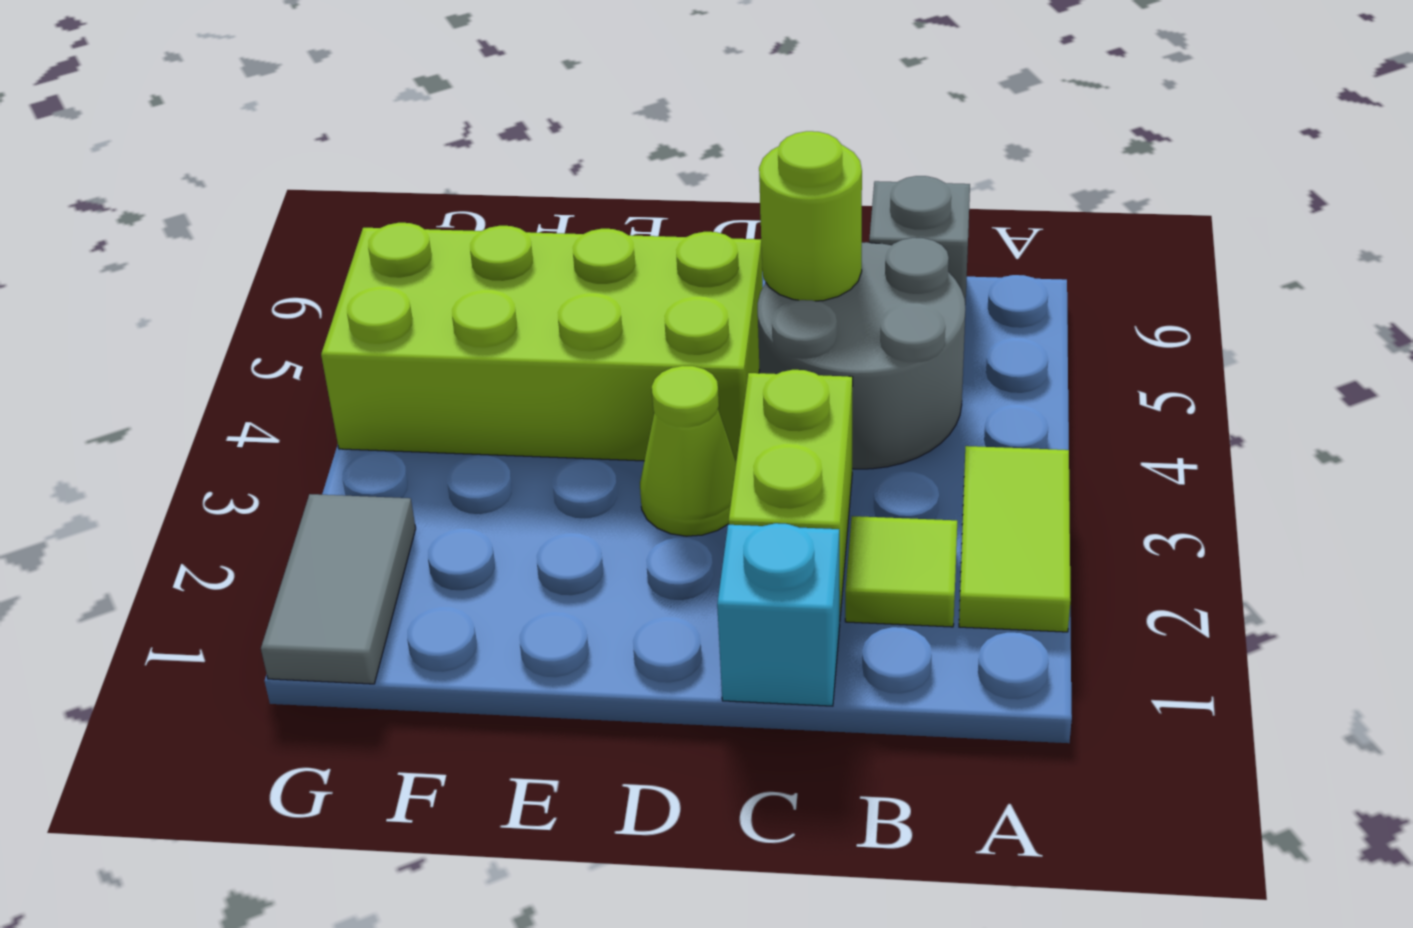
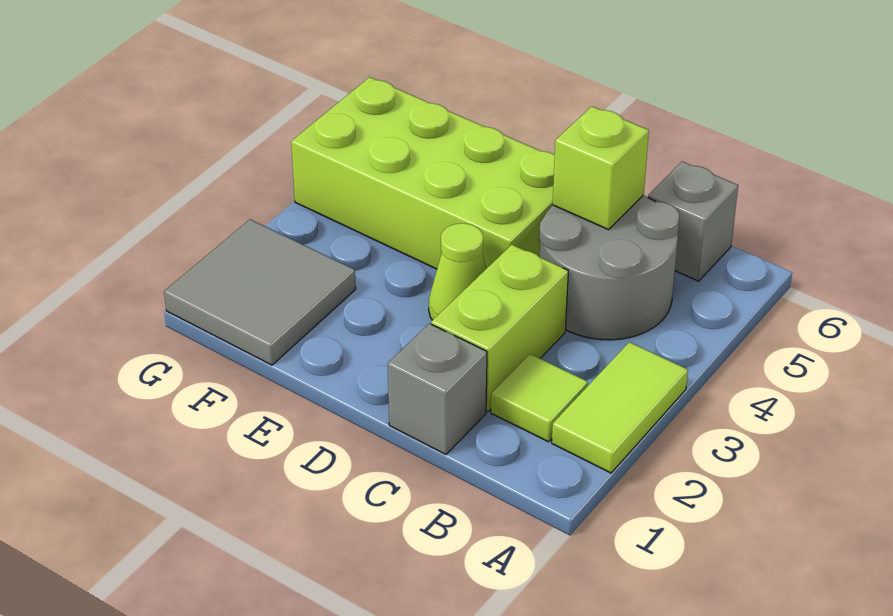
cyan brick C1 level 1 -> grey brick C1 level 1
lime round brick C5 level 2 -> lime brick C5 level 2
grey tile G1:G2 level 1 -> grey tile F1:G2 level 1

